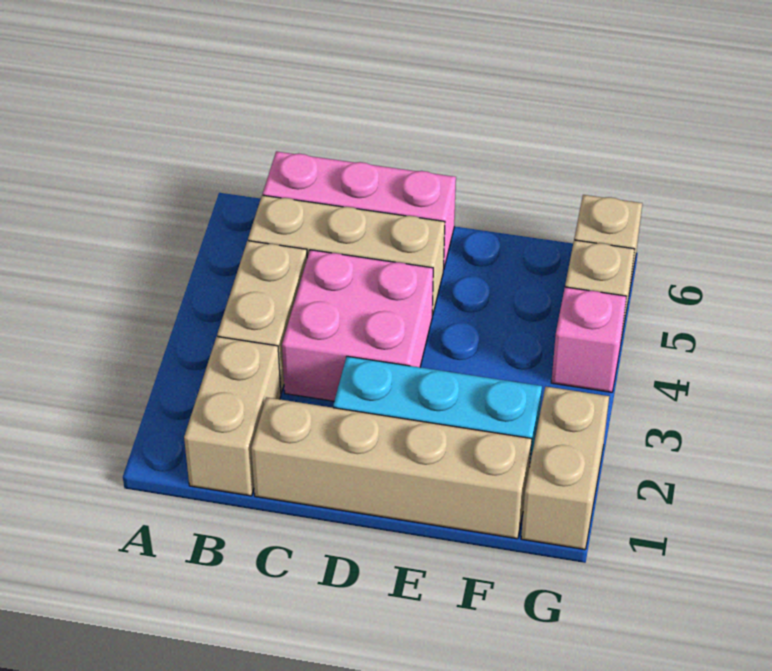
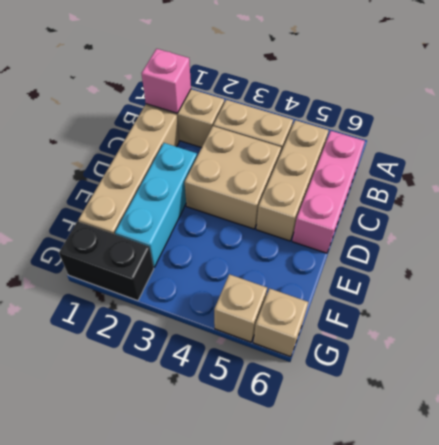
pink brick C3:D4 level 1 -> tan brick C3:D4 level 1
tan brick G1:G2 level 1 -> black brick G1:G2 level 1
pink brick G4 level 1 -> pink brick B1 level 2

